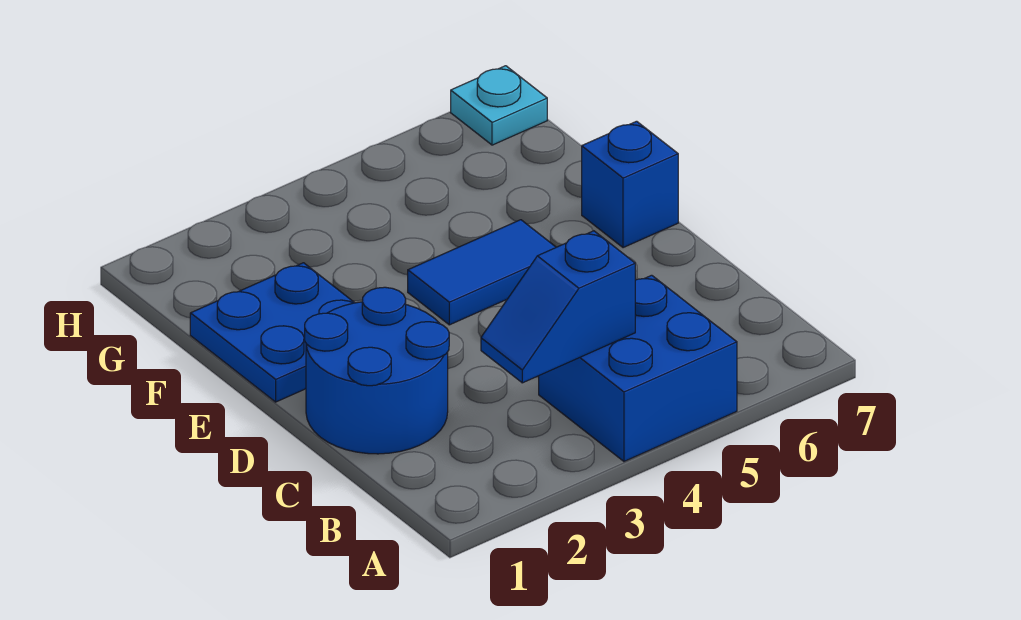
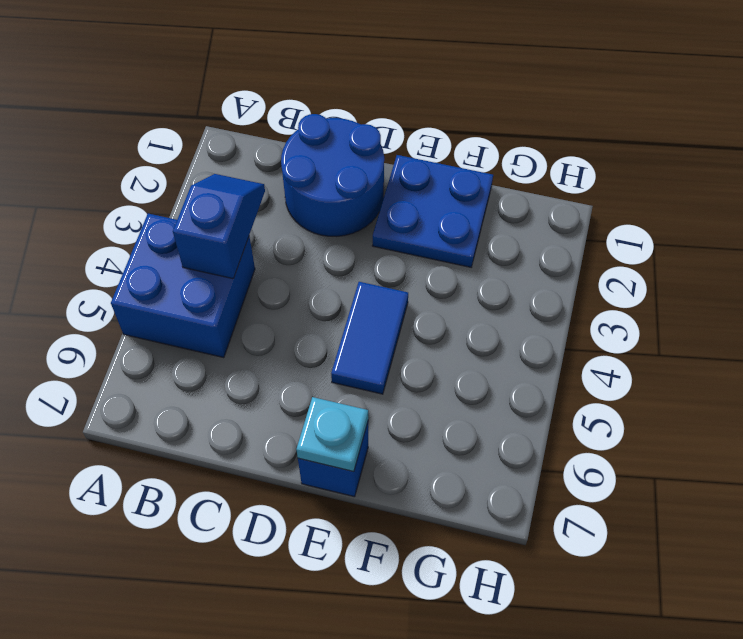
cyan plate H7 level 1 -> cyan plate E7 level 2

